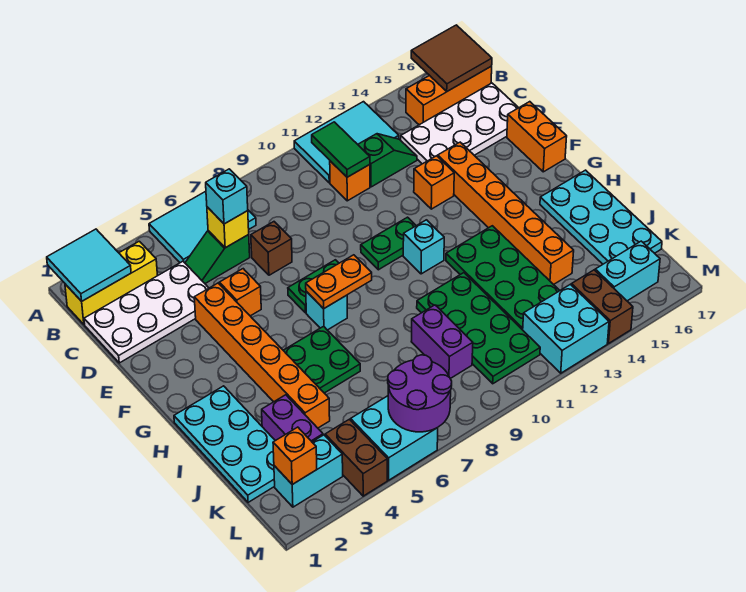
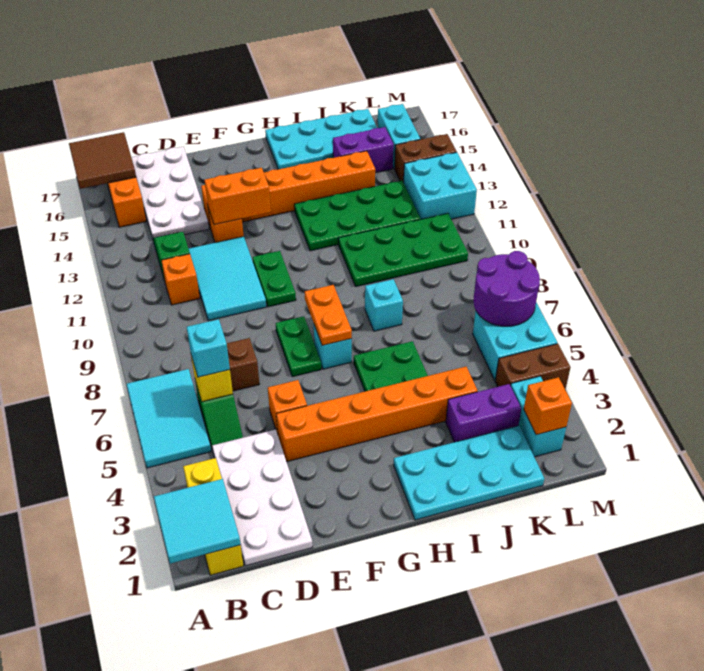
cyan tile A11:B13 level 1 -> cyan tile D10:E12 level 1
green tile B11:C11 level 2 -> none
orange brick E17:F17 level 1 -> orange brick E13:F13 level 2
cyan brick G11 level 1 -> cyan brick I8 level 1
purple brick J9:K9 level 1 -> purple brick J15:K15 level 1

